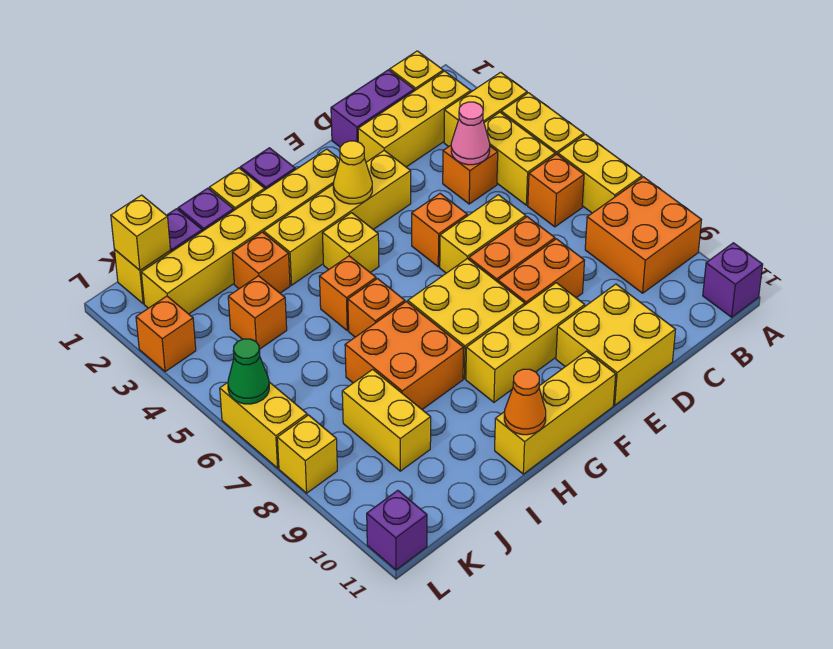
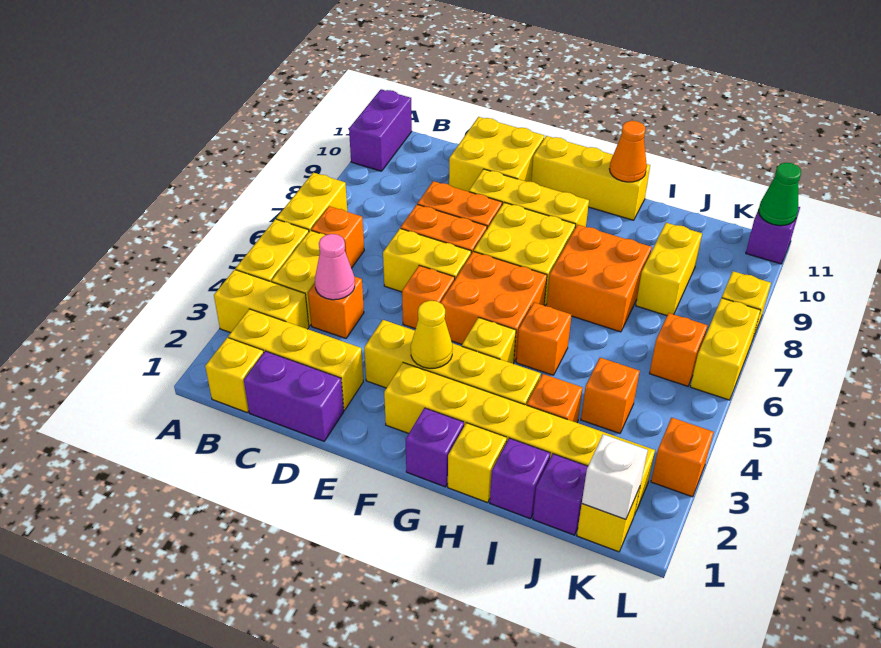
orange brick A8:B9 level 1 -> orange brick F5:G6 level 1
purple brick A11 level 1 -> purple brick A10:A11 level 1
orange brick H6 level 1 -> orange brick K6 level 1
yellow brick K1 level 2 -> white brick K1 level 2
green cone L6 level 2 -> green cone L11 level 2

